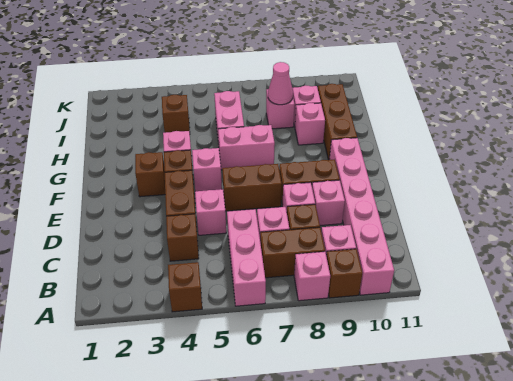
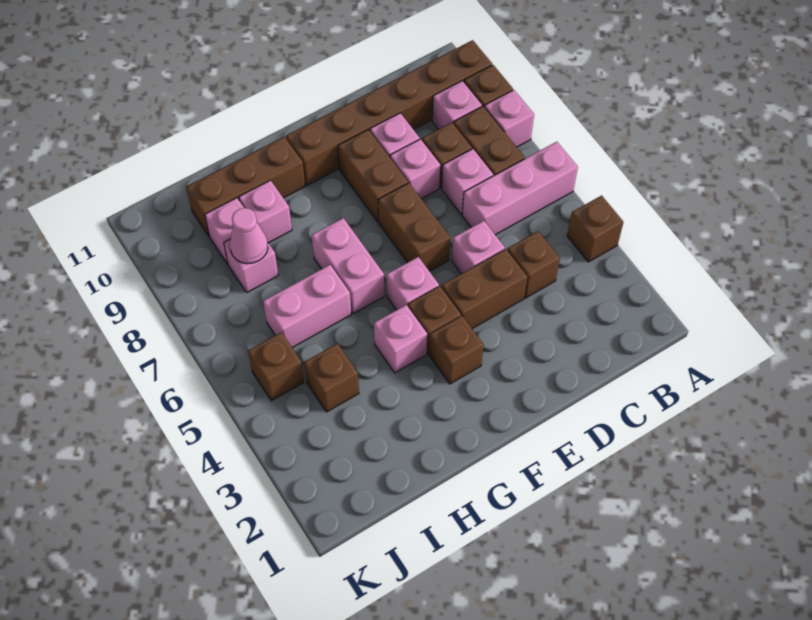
pink brick A10:F10 level 1 -> brown brick A10:F10 level 1
none -> brown brick J5 level 1

